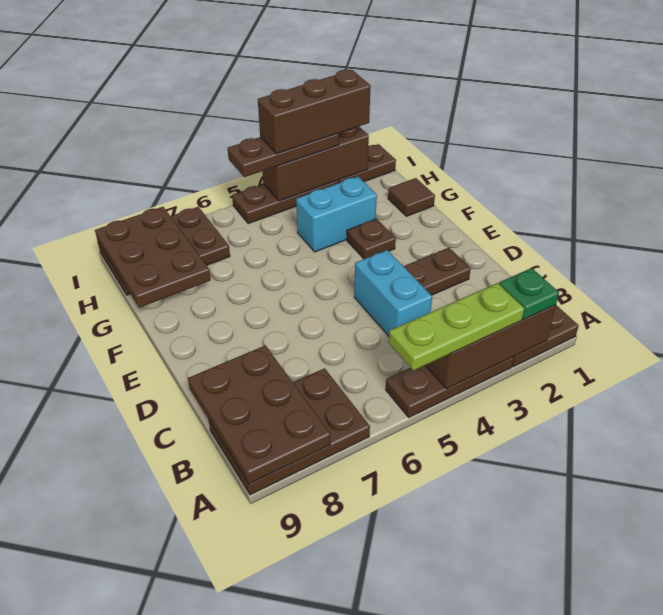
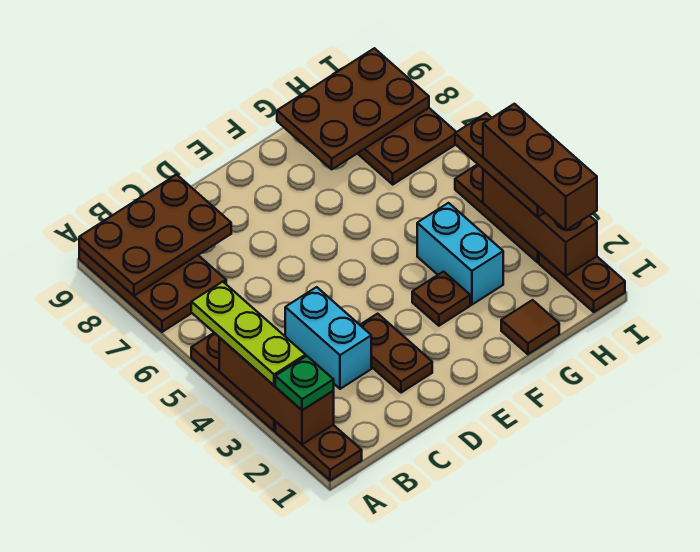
cyan brick C4:D4 level 1 -> cyan brick C3:C4 level 1

